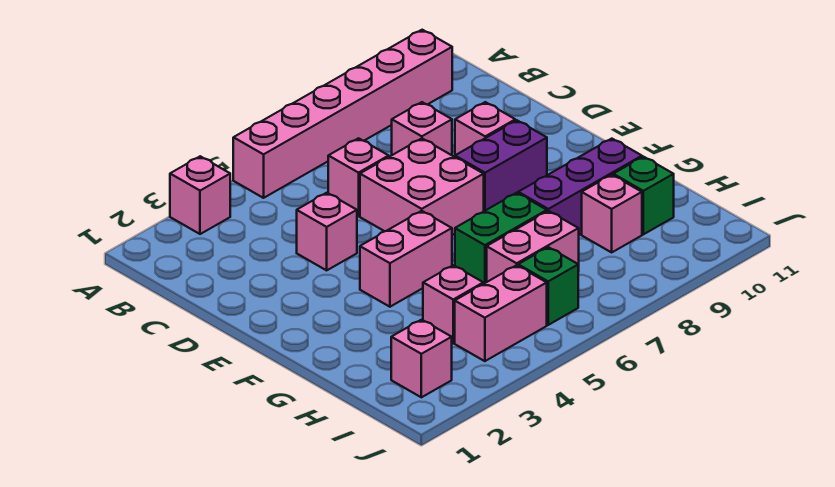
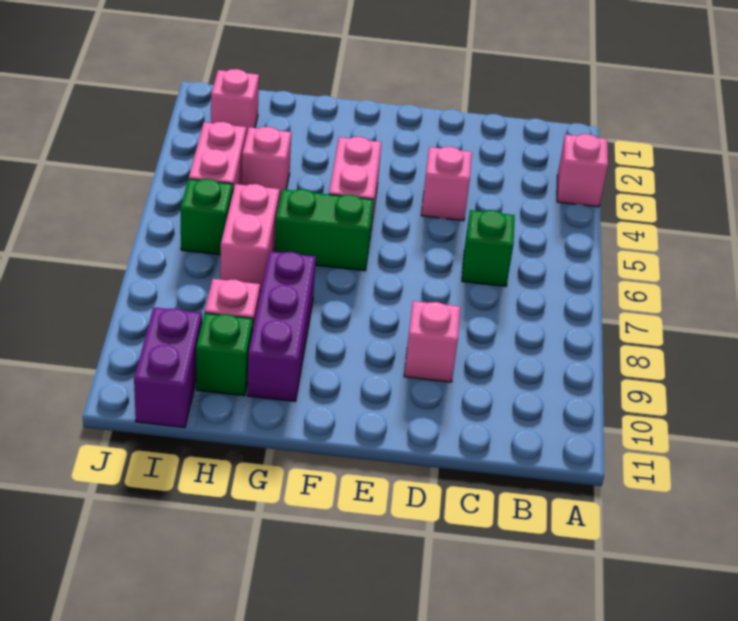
pink brick A5:A10 level 1 -> none
pink brick C6 level 1 -> green brick C6 level 1
pink brick C8 level 1 -> none
pink brick D6:E7 level 1 -> none
purple brick E8:E9 level 1 -> purple brick I10:I11 level 1
green brick G6:G7 level 1 -> green brick F6:G6 level 1

